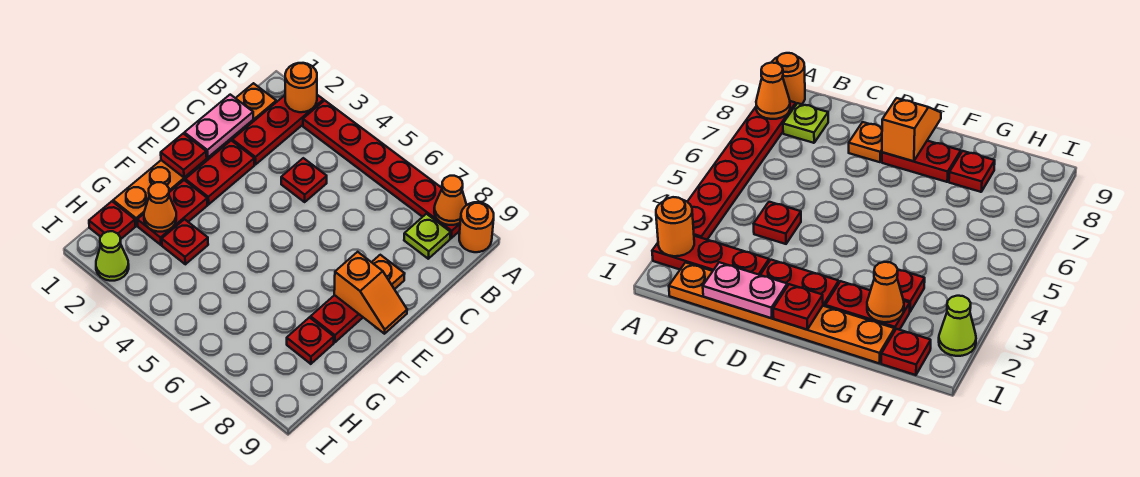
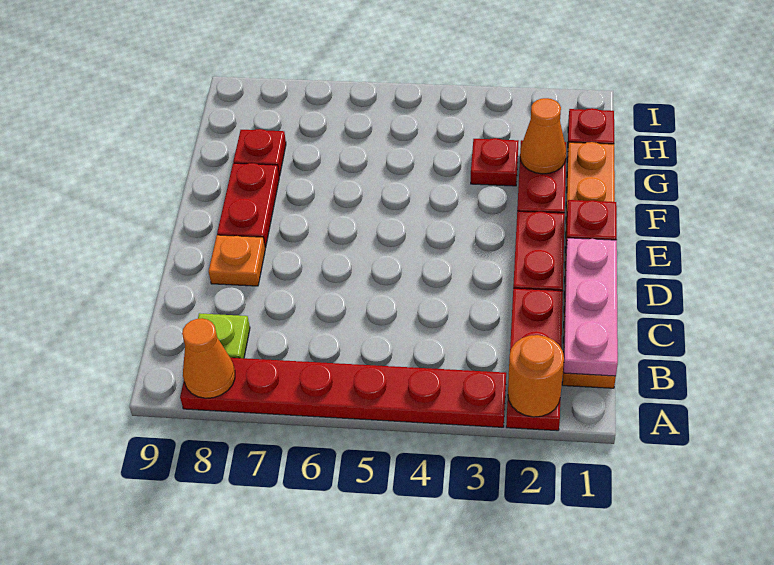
orange round brick A9 level 1 -> none
pink plate C1:D1 level 2 -> pink plate B1:D1 level 2
red plate C4 level 1 -> none
orange slope E8:E9 level 2 top 8 -> none
lime cone I2 level 1 -> none

